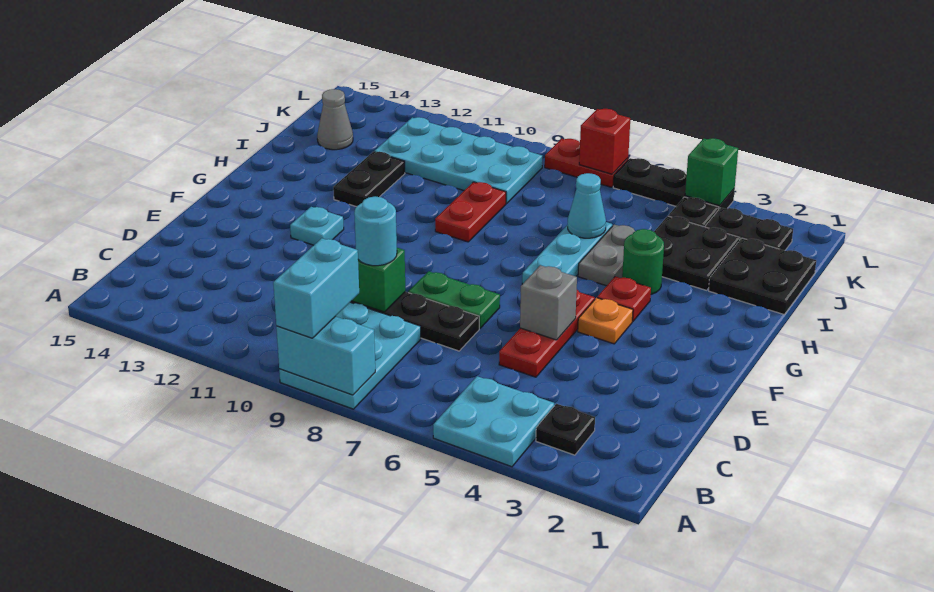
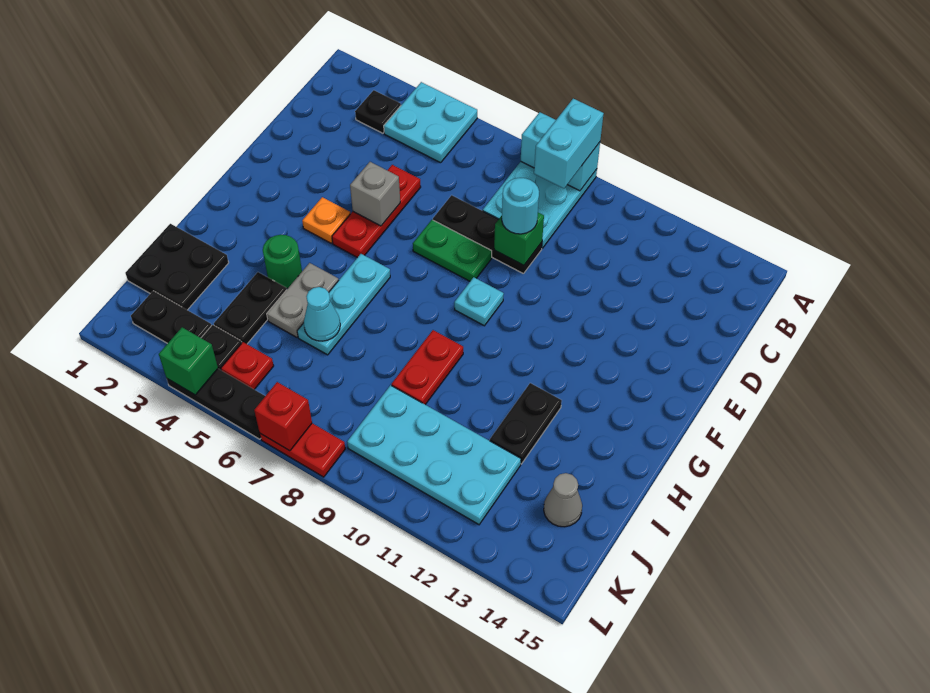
cyan plate F12 level 1 -> cyan plate F9 level 1
red plate G4 level 1 -> red plate K5 level 1
black plate I3:J4 level 1 -> black plate I4:J4 level 1

